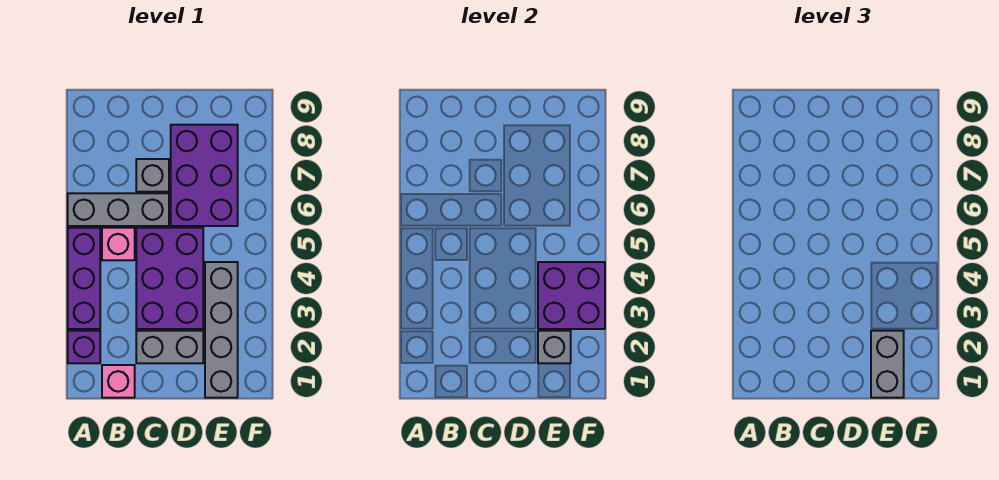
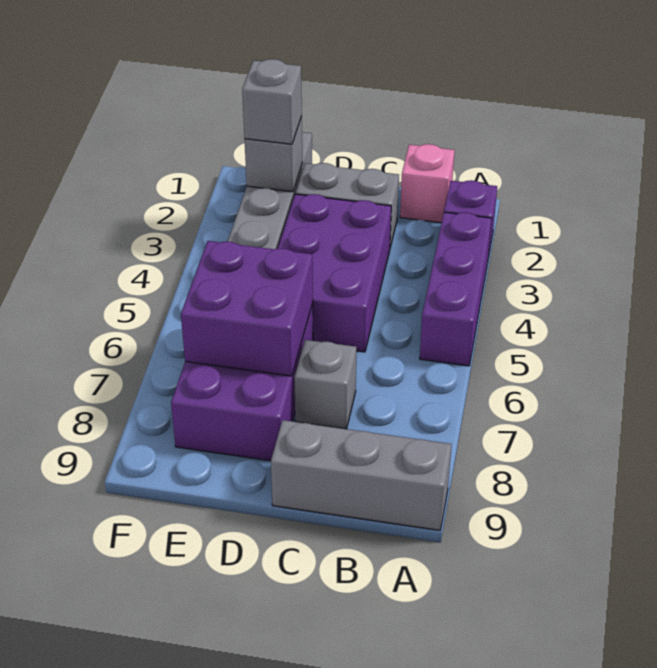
grey brick A6:C6 level 1 -> grey brick A9:C9 level 1
pink brick B5 level 1 -> none
grey brick E1:E2 level 3 -> grey brick E2 level 3
purple brick E3:F4 level 2 -> purple brick D6:E7 level 2

